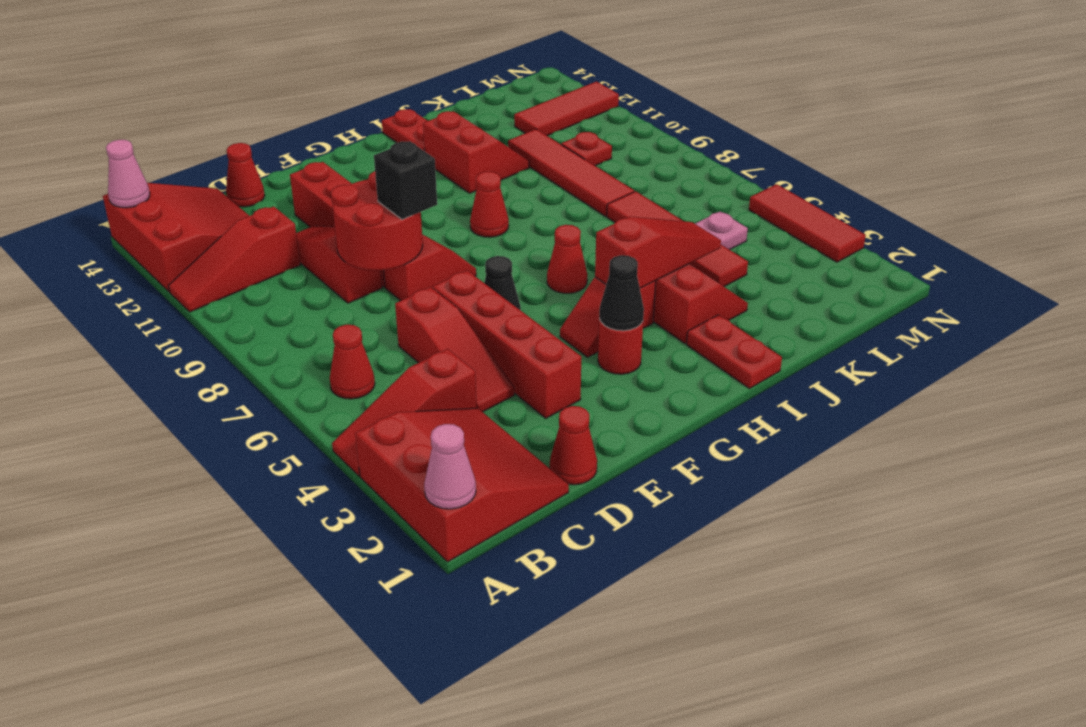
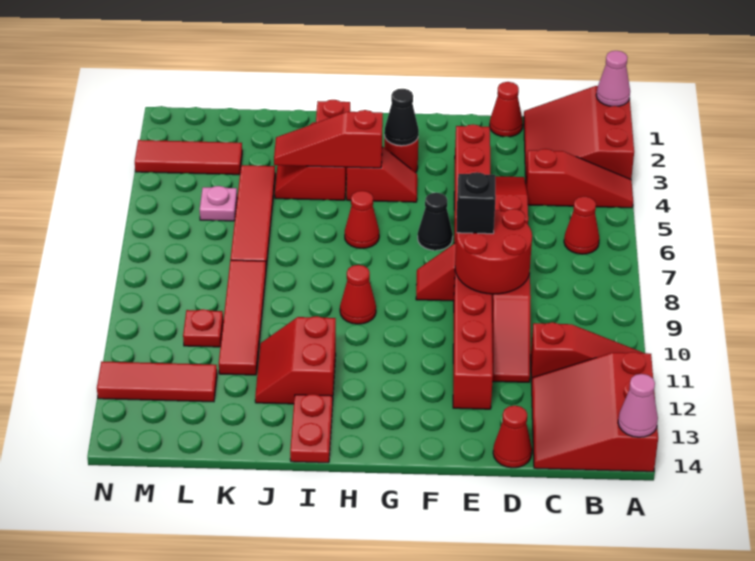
red tile N3:N5 level 1 -> red tile L3:N3 level 1

